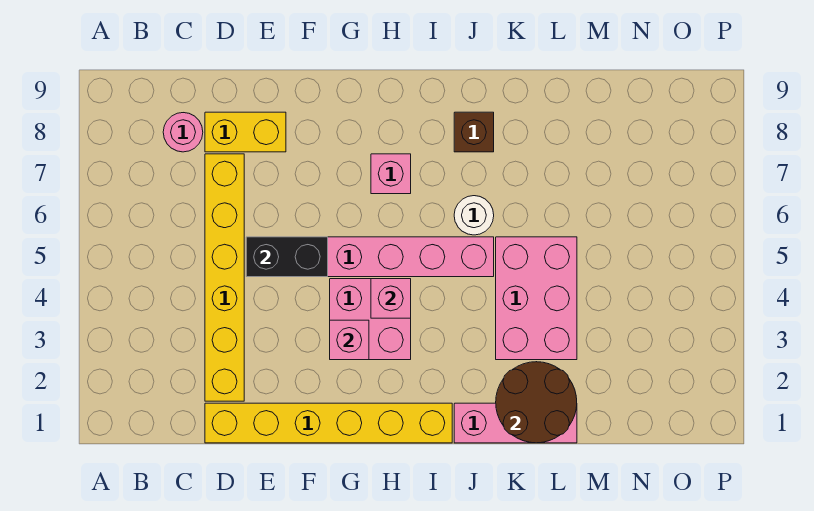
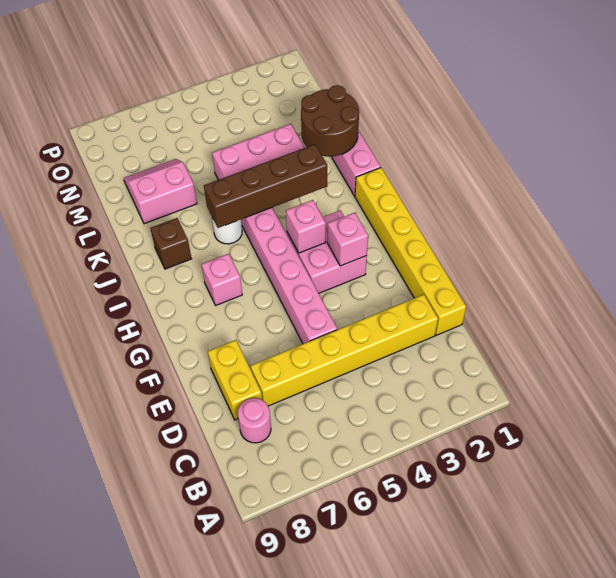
black brick E5:F5 level 2 -> none
none -> brown brick J3:J6 level 2
none -> pink slope L7:M8 level 1 top L

